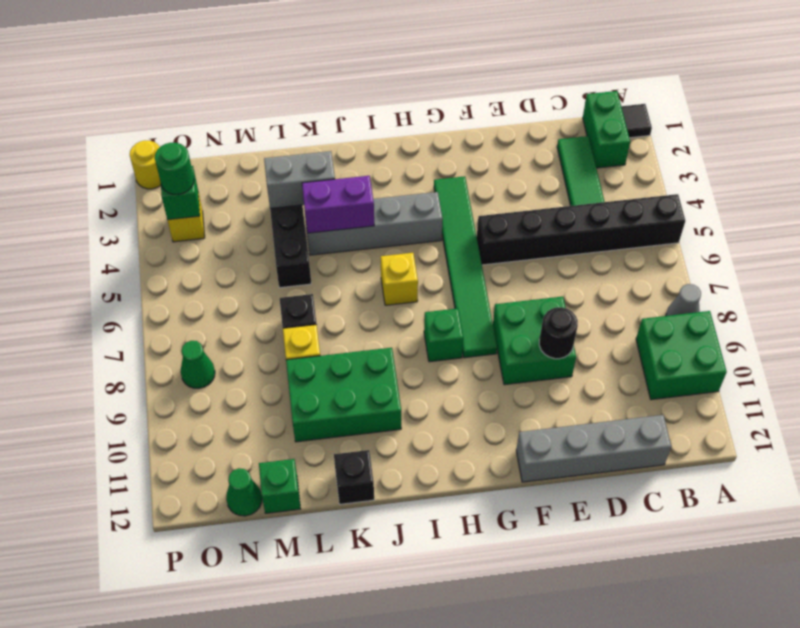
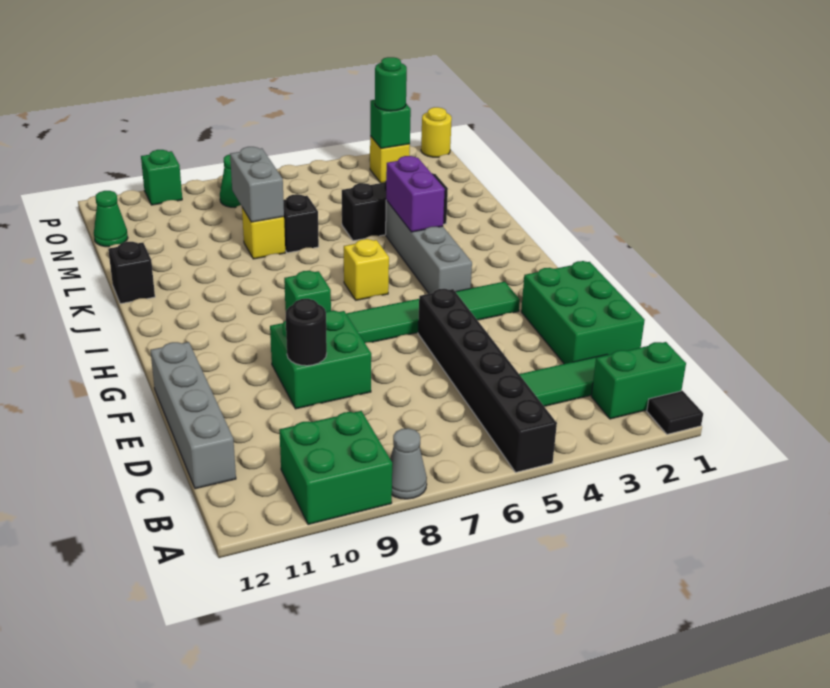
green brick J9:L10 level 1 -> green brick D1:F2 level 1
grey brick K3:L3 level 2 -> grey brick L8:M8 level 2
green brick M12 level 1 -> green brick P10 level 1

